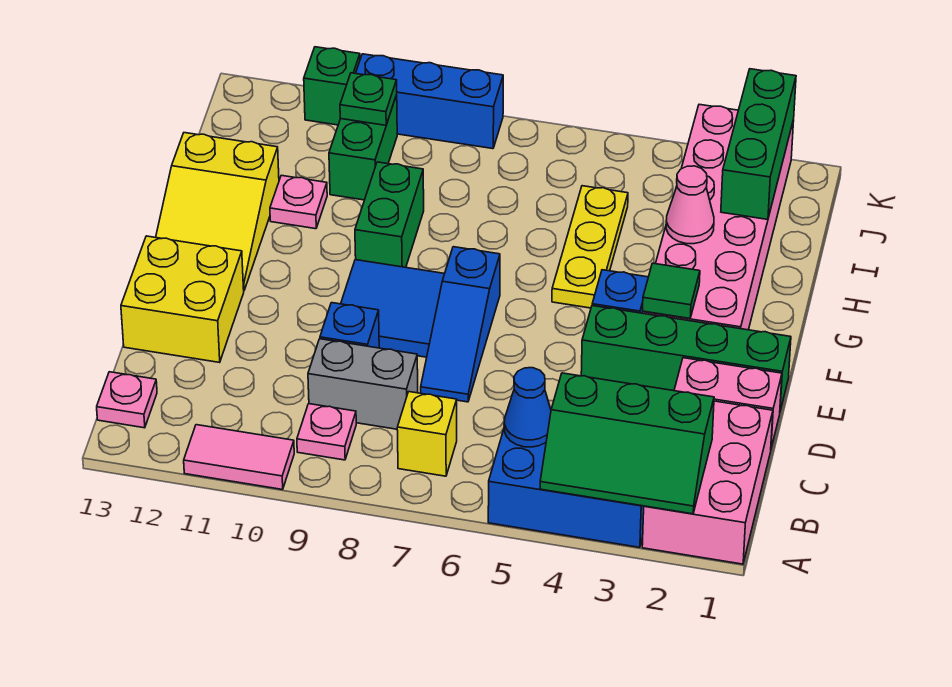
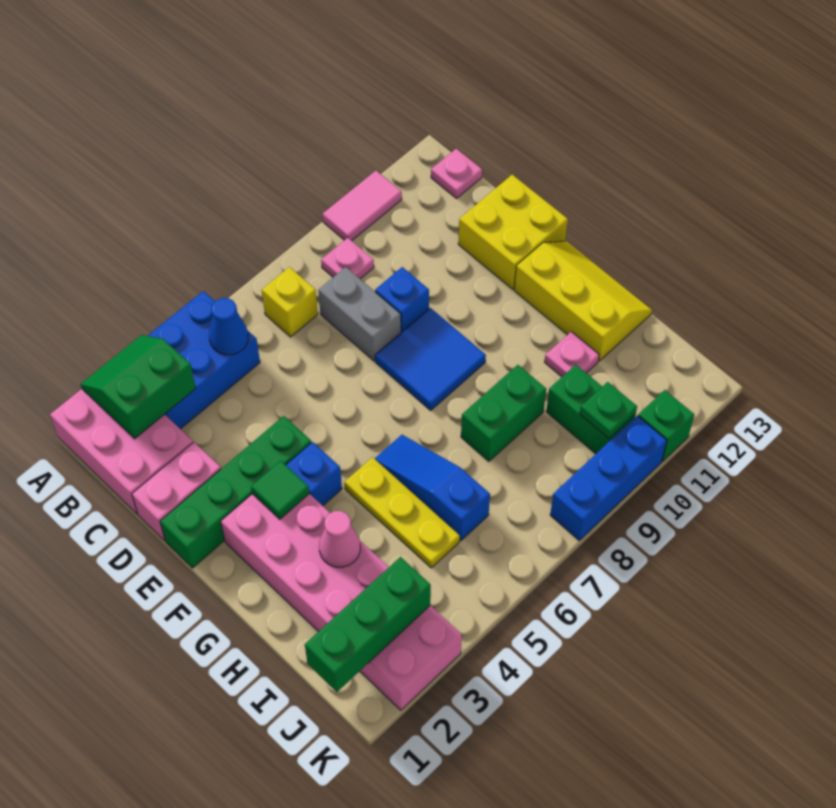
green slope A2:B4 level 2 top B -> green slope A2:B3 level 2 top B
grey brick C8:C9 level 1 -> grey brick C8:D8 level 1
blue slope D7:F7 level 1 top F -> blue slope G6:I6 level 1 top I
yellow slope F12:H13 level 1 top H -> yellow slope F12:H13 level 1 top 12
green brick G9:H9 level 1 -> green brick H8:H9 level 1
green brick I2:K2 level 2 -> green brick J1:J3 level 2

